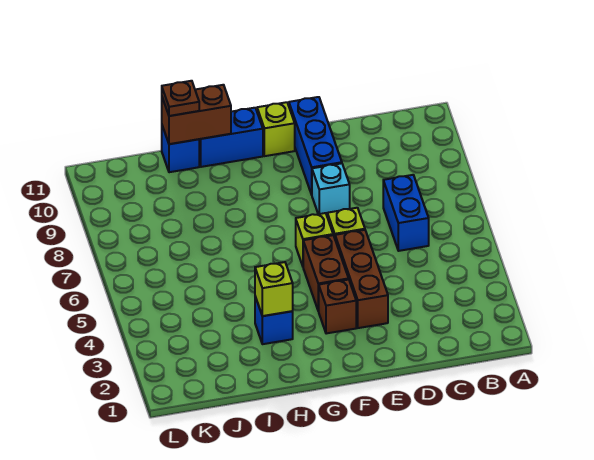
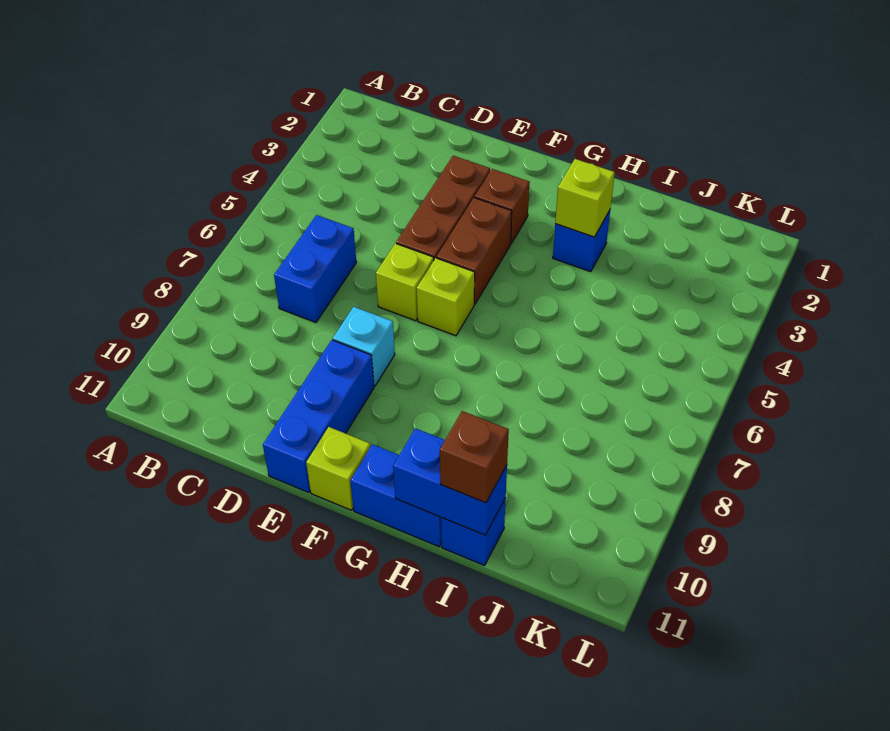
brown brick H11:I11 level 2 -> blue brick H11:I11 level 2
brown plate I11 level 3 -> brown brick I11 level 3

